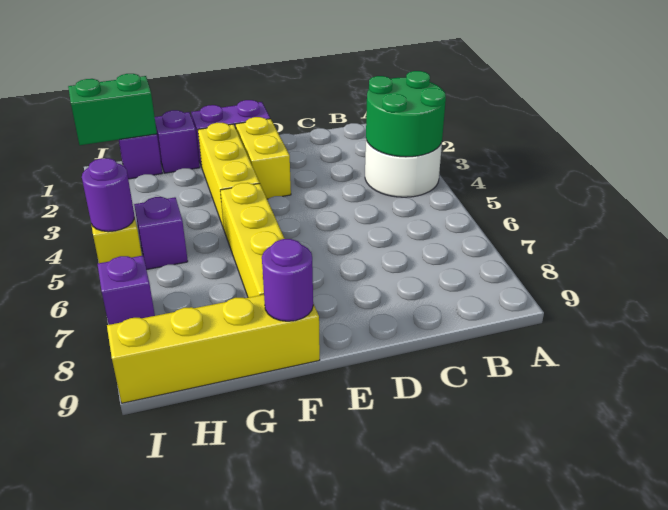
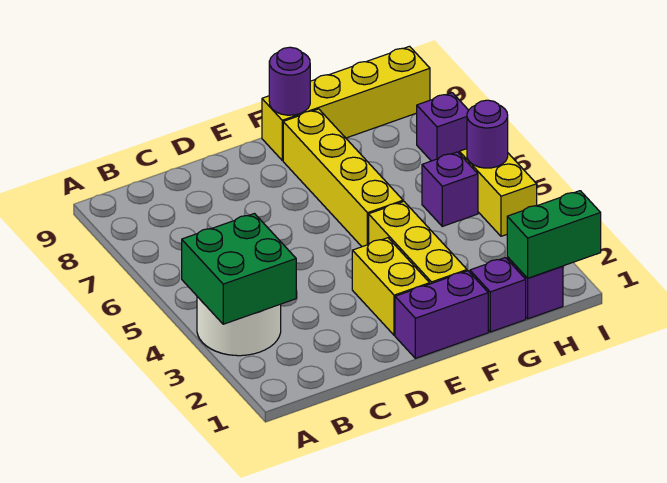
green round brick A3:B4 level 2 -> green brick A3:B4 level 2

